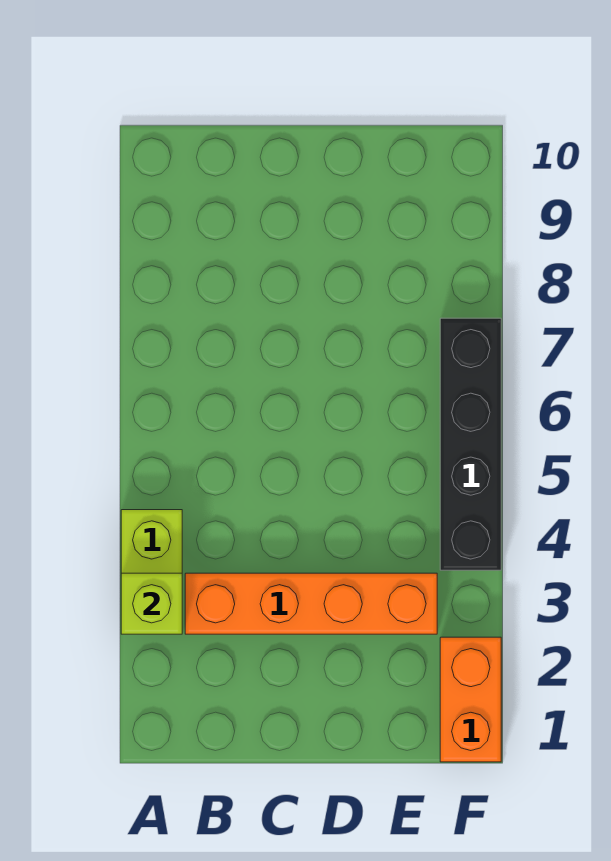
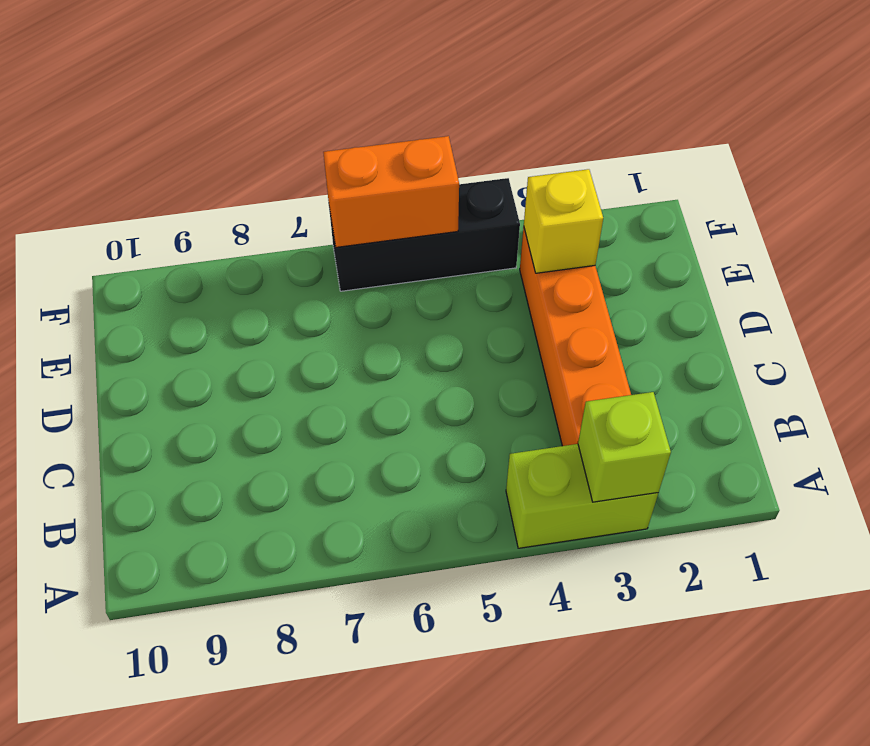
none -> yellow brick E3 level 2
orange brick F1:F2 level 1 -> orange brick F5:F6 level 2
black brick F4:F7 level 1 -> black brick F4:F6 level 1

